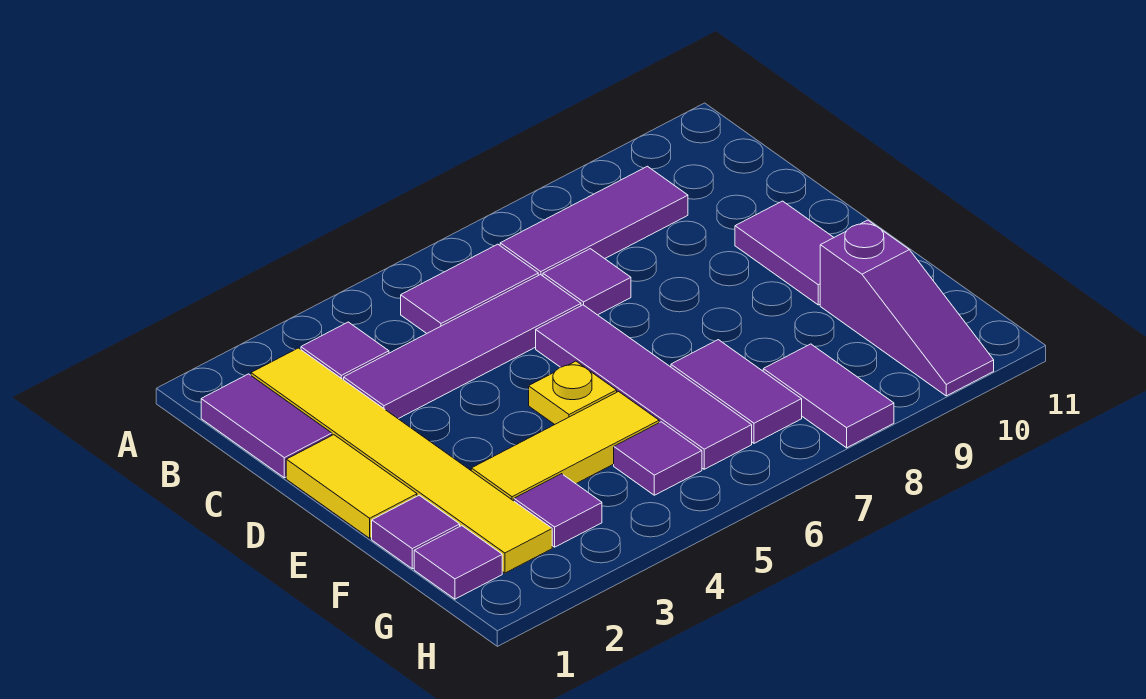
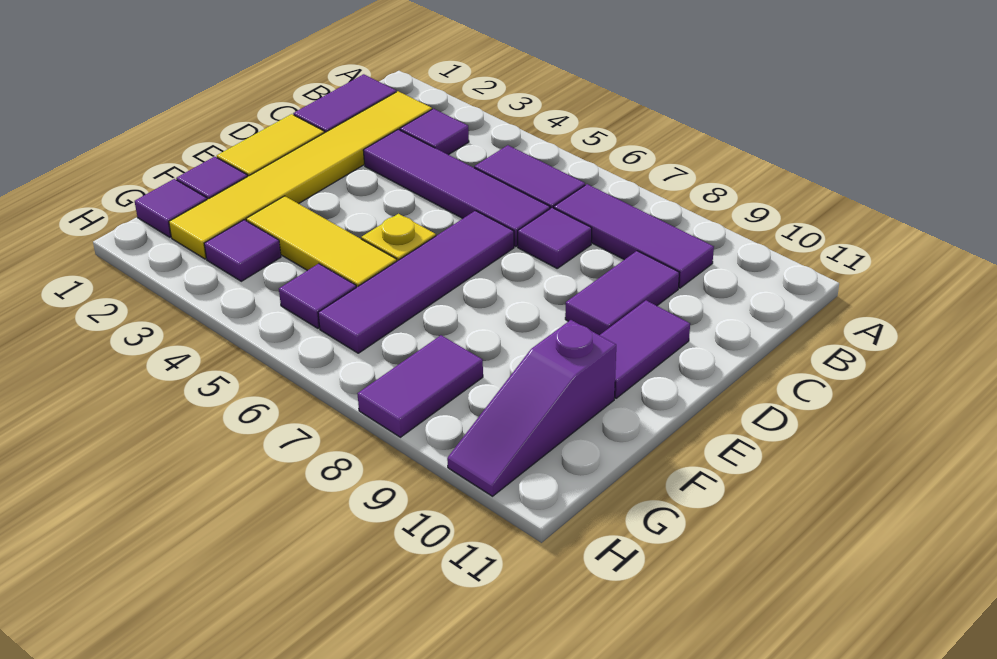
purple tile F7:G7 level 1 -> purple tile C9:D9 level 1

